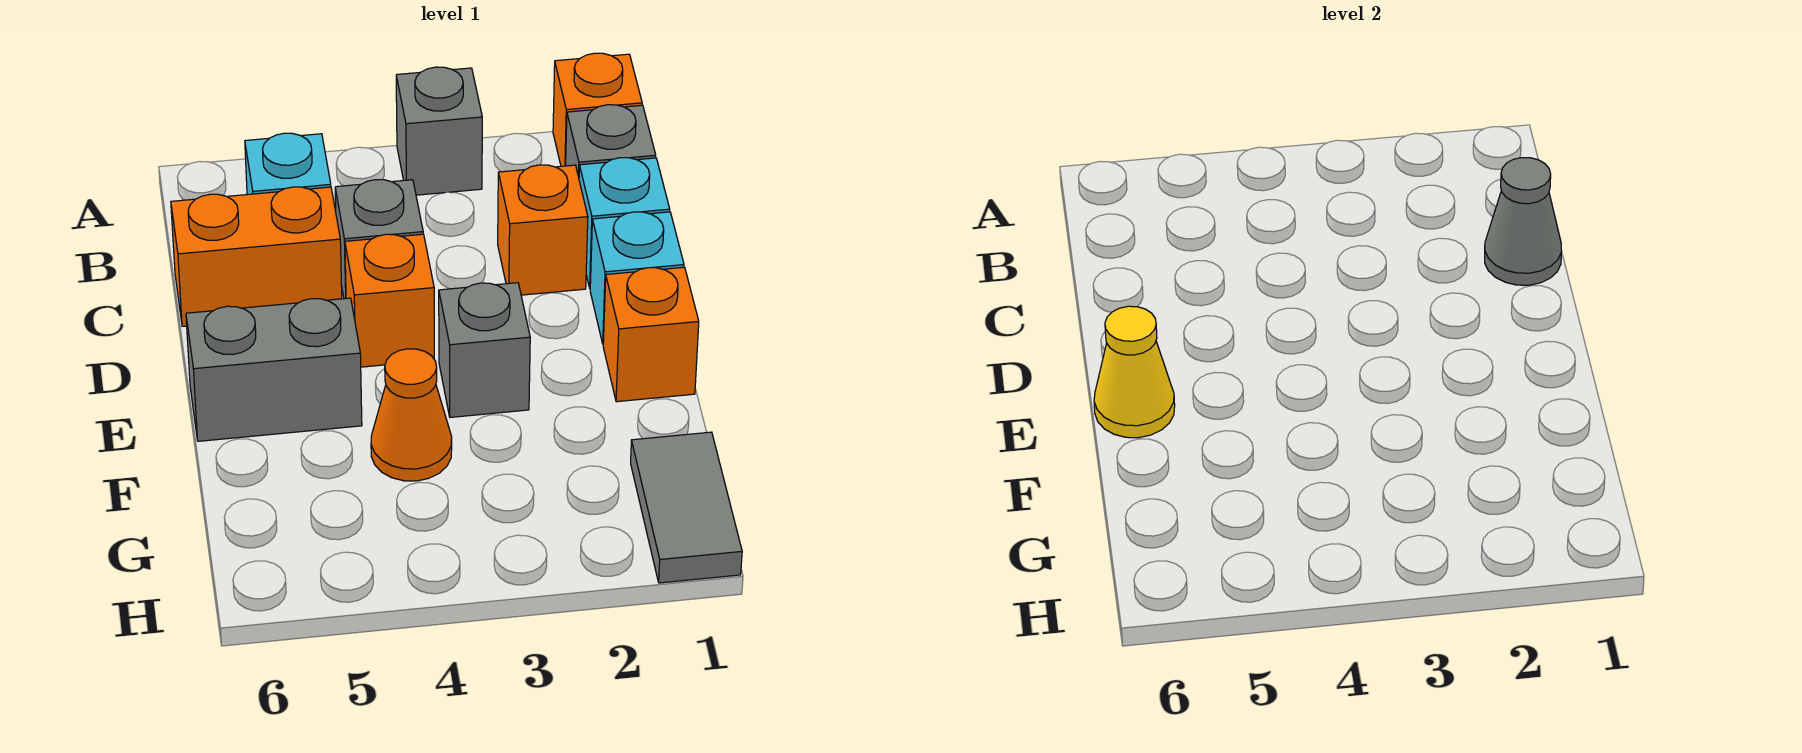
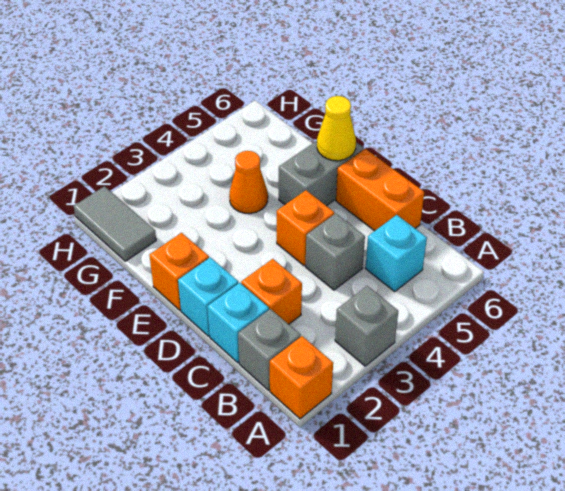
grey cone C1 level 2 -> none
orange brick C5:C6 level 1 -> orange brick C6:D6 level 1
grey brick E3 level 1 -> none

